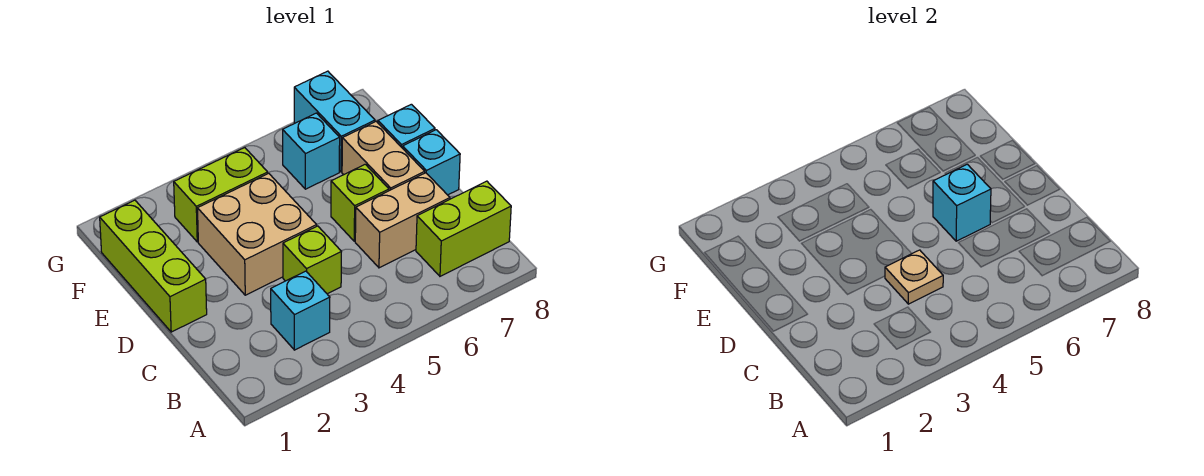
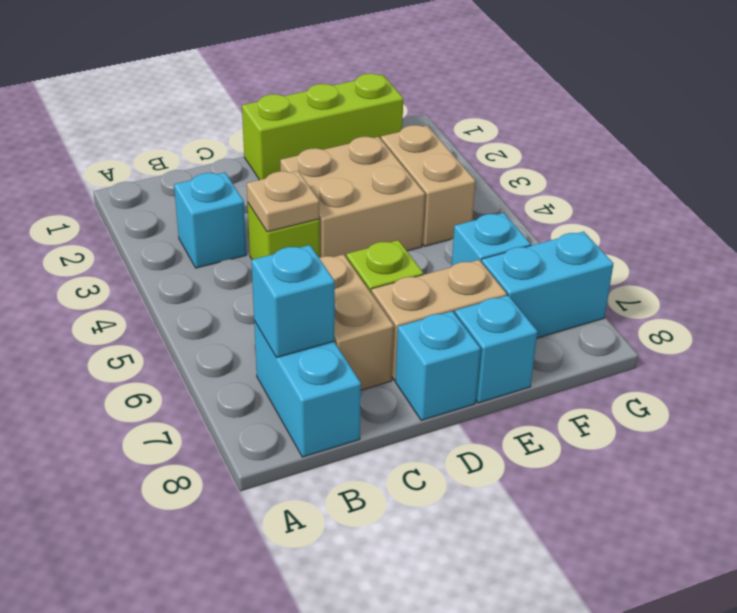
lime brick B7:B8 level 1 -> cyan brick B7:B8 level 1
cyan brick D6 level 2 -> cyan brick B7 level 2
lime brick F3:F4 level 1 -> tan brick F3:F4 level 1

